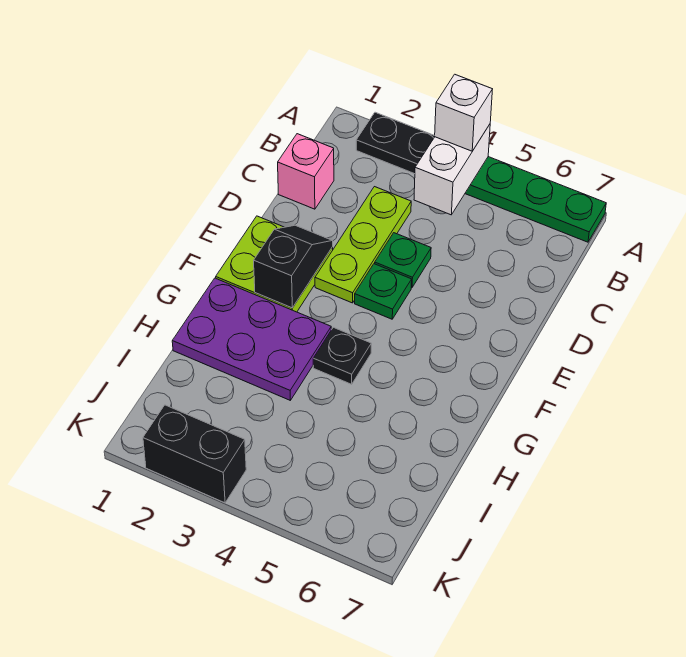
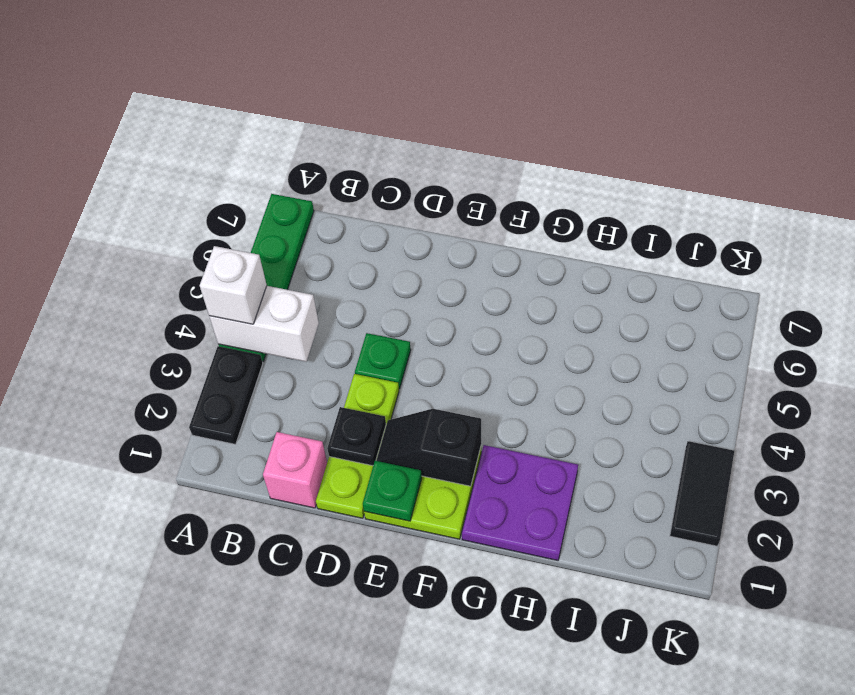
lime plate C3:E3 level 1 -> lime plate D1:D3 level 1
green plate E4 level 1 -> green plate E1 level 2
purple plate G1:H3 level 1 -> purple plate G1:H2 level 1
black plate G4 level 1 -> black plate D2 level 2
black brick K2:K3 level 1 -> black tile K2:K3 level 1

